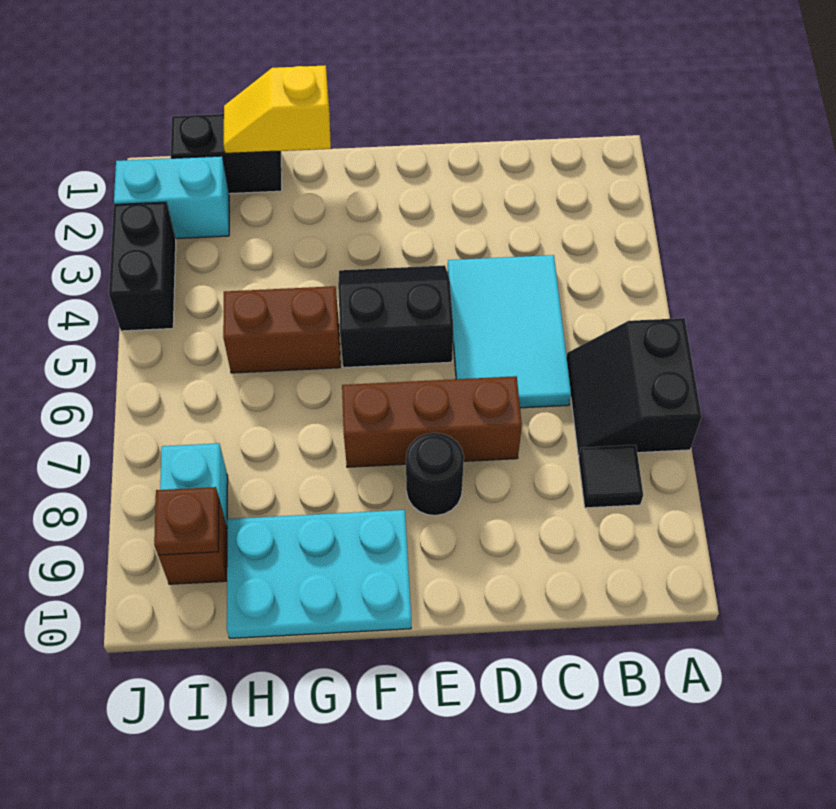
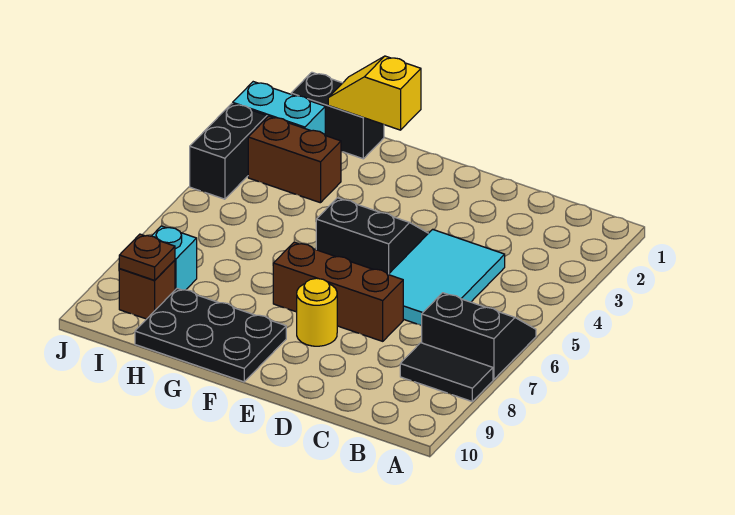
black slope A6:B7 level 1 top A -> black slope A6:B7 level 1 top 7
black tile B8 level 1 -> black tile A8:B8 level 1
black round brick E8 level 1 -> yellow round brick E8 level 1
cyan plate F9:H10 level 1 -> black plate F9:H10 level 1
brown brick G5:H5 level 1 -> brown brick H3:I3 level 1

